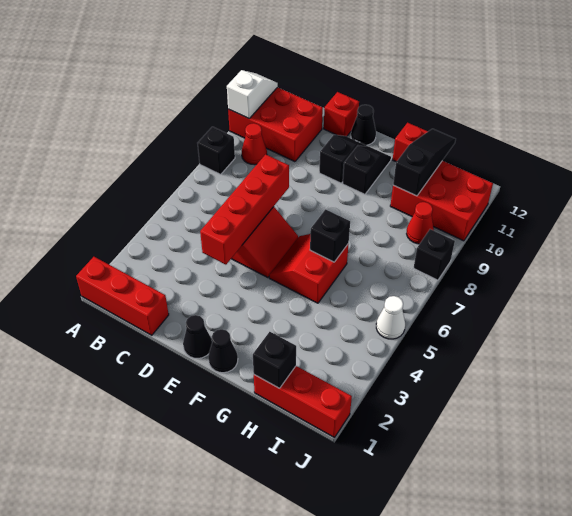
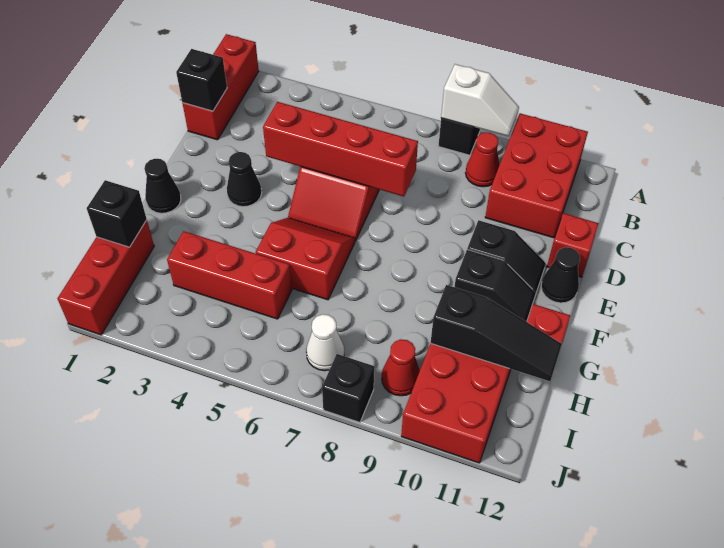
white slope A10:A11 level 2 top 10 -> white slope A8:A9 level 2 top 8
black cone E1 level 1 -> black cone E3 level 1
black brick G6 level 2 -> black brick C1 level 2
none -> red brick H3:H5 level 1
white cone J5 level 1 -> white cone I7 level 1

